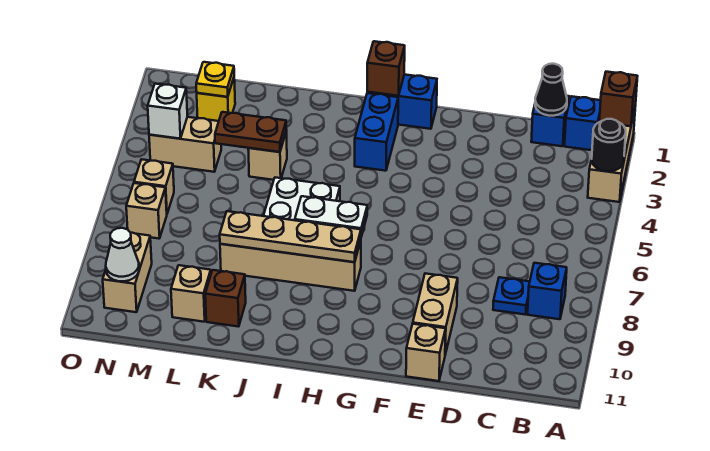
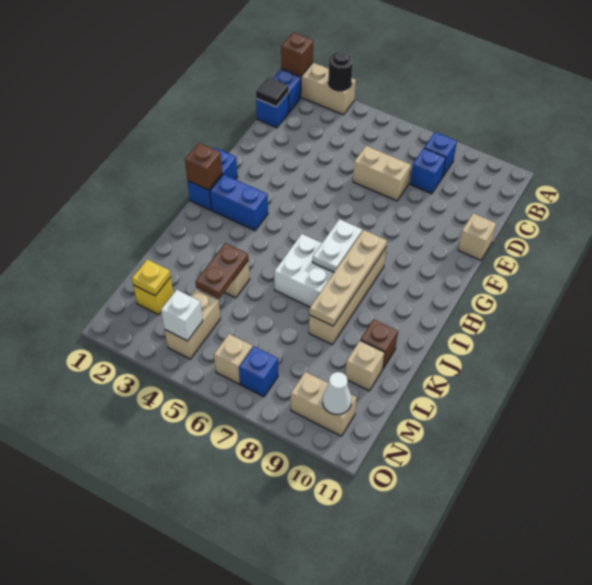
black cone C1 level 2 -> black tile C1 level 2
blue plate C8 level 1 -> blue brick C8 level 1
tan brick E9:E10 level 1 -> tan brick D6:D7 level 1
tan brick N7 level 1 -> blue brick N7 level 1

